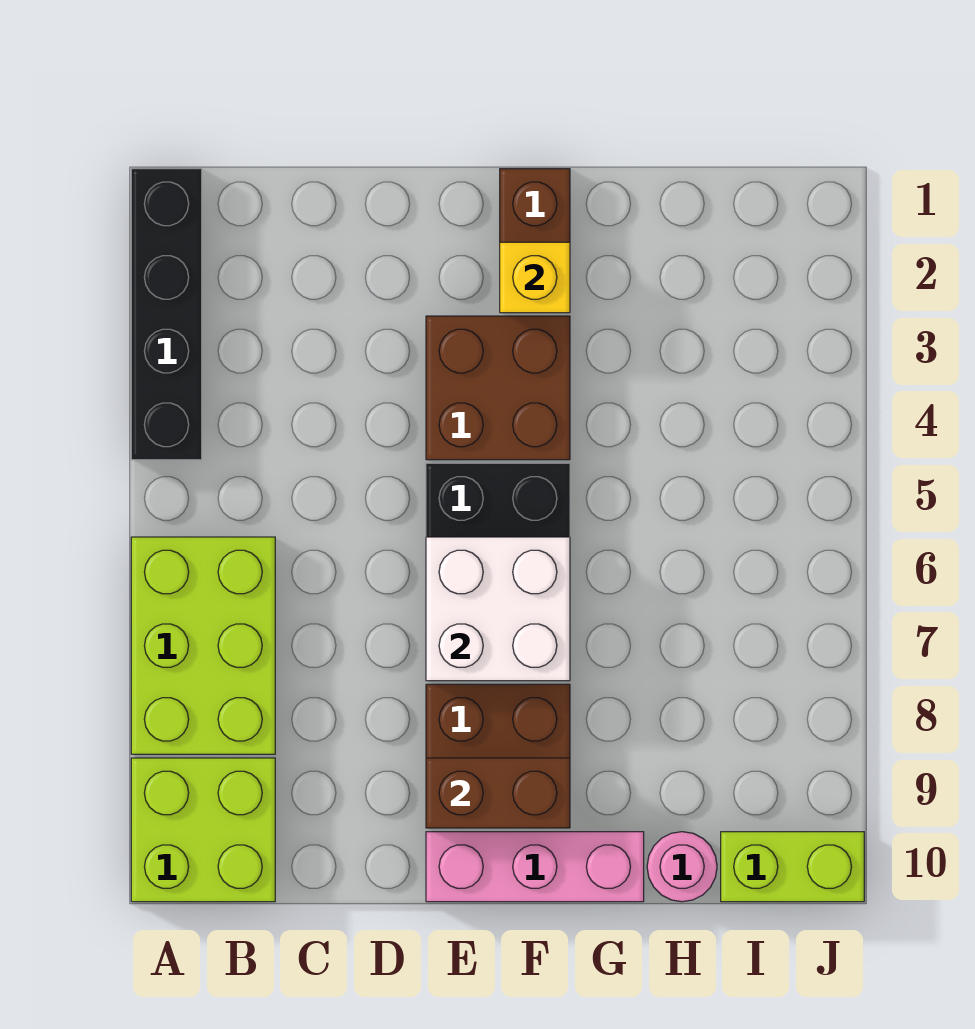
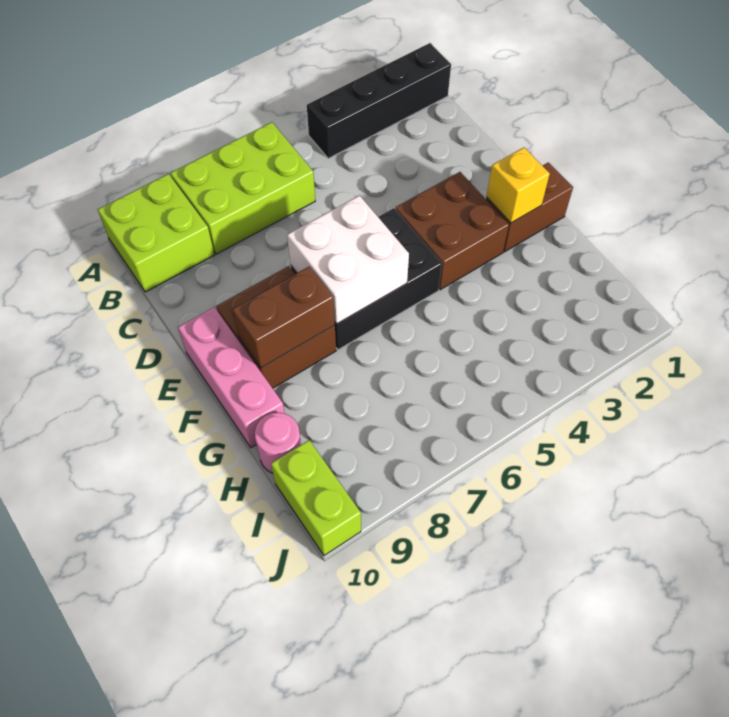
brown brick E9:F9 level 2 -> brown brick F8:F9 level 2

